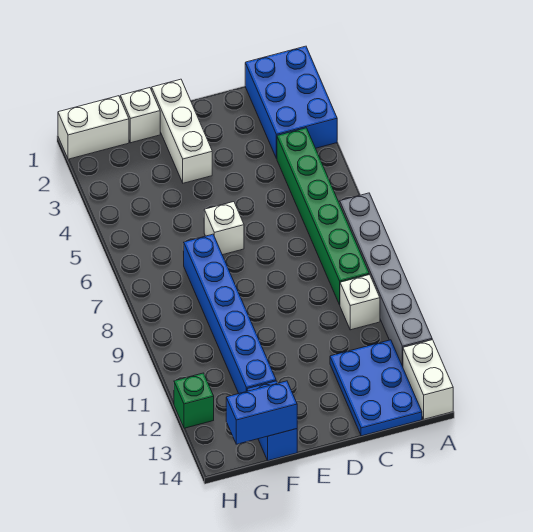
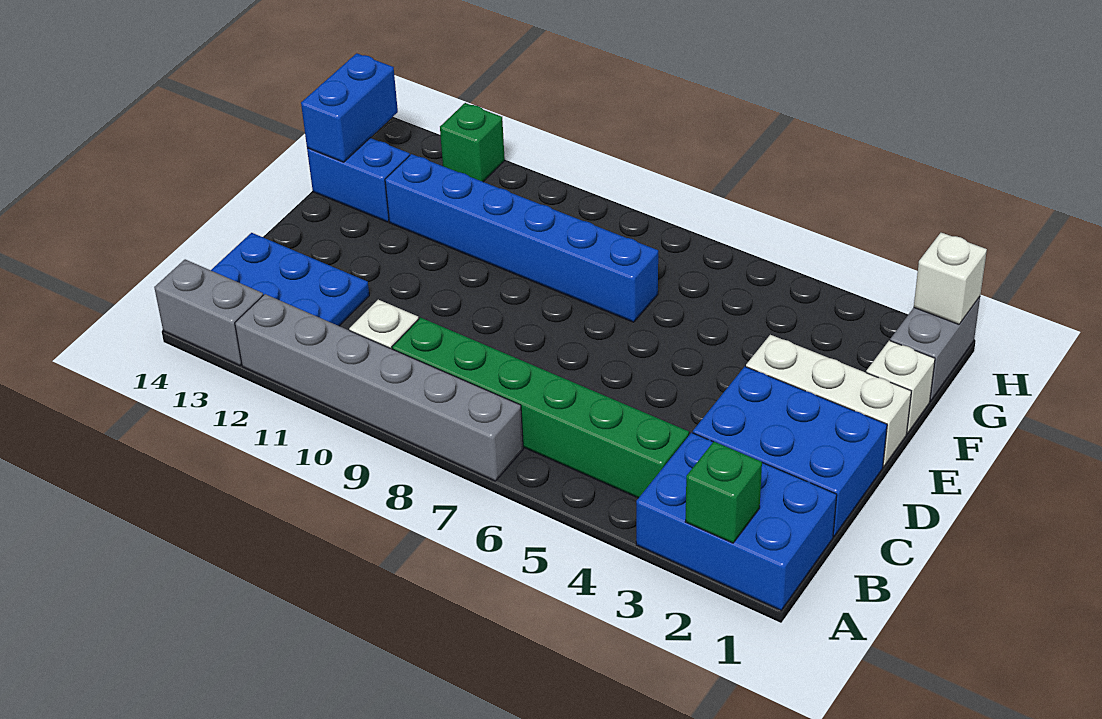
none -> green brick A2 level 2
white brick A13:A14 level 1 -> grey brick A13:A14 level 1
none -> blue brick C1:D3 level 1
white brick E6 level 1 -> white brick H1 level 2
white brick G1:H1 level 1 -> grey brick G1:H1 level 1

